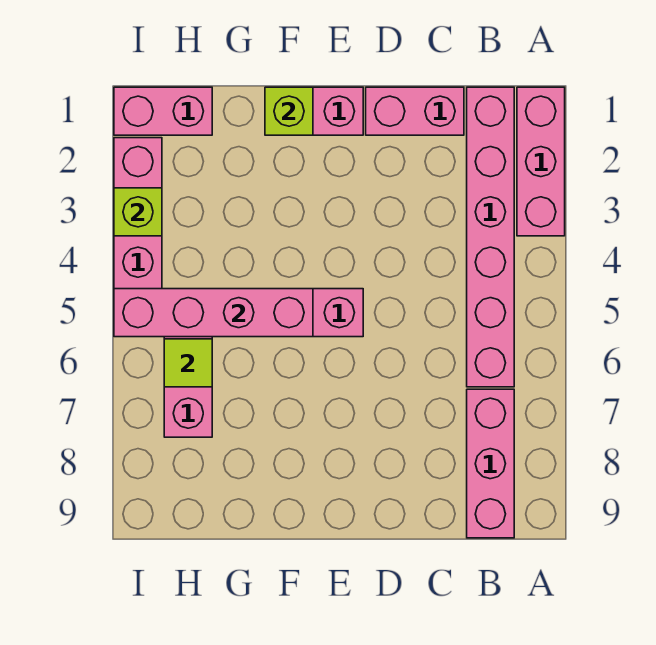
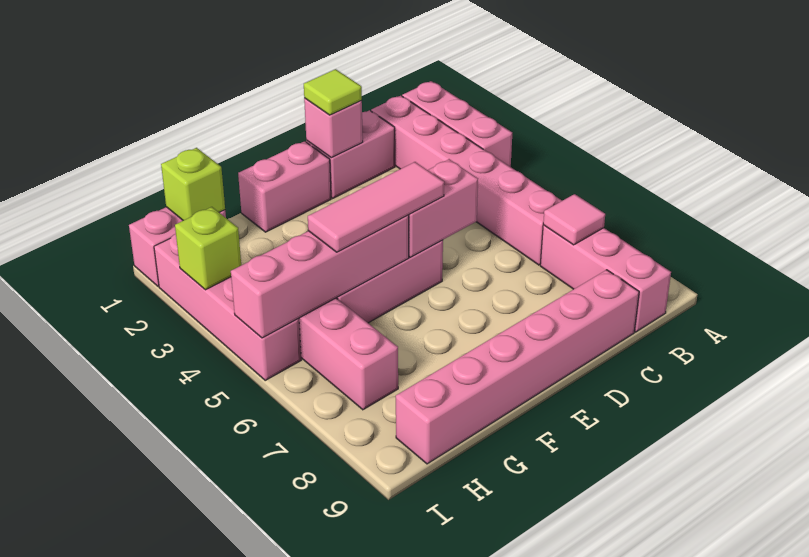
none -> pink tile B7 level 2
none -> pink brick C9:H9 level 1
none -> pink brick D1 level 2
none -> pink brick D5:E5 level 2
none -> pink tile E5:G5 level 3
lime brick F1 level 2 -> lime brick H1 level 2
lime tile H6 level 2 -> lime tile D1 level 3

